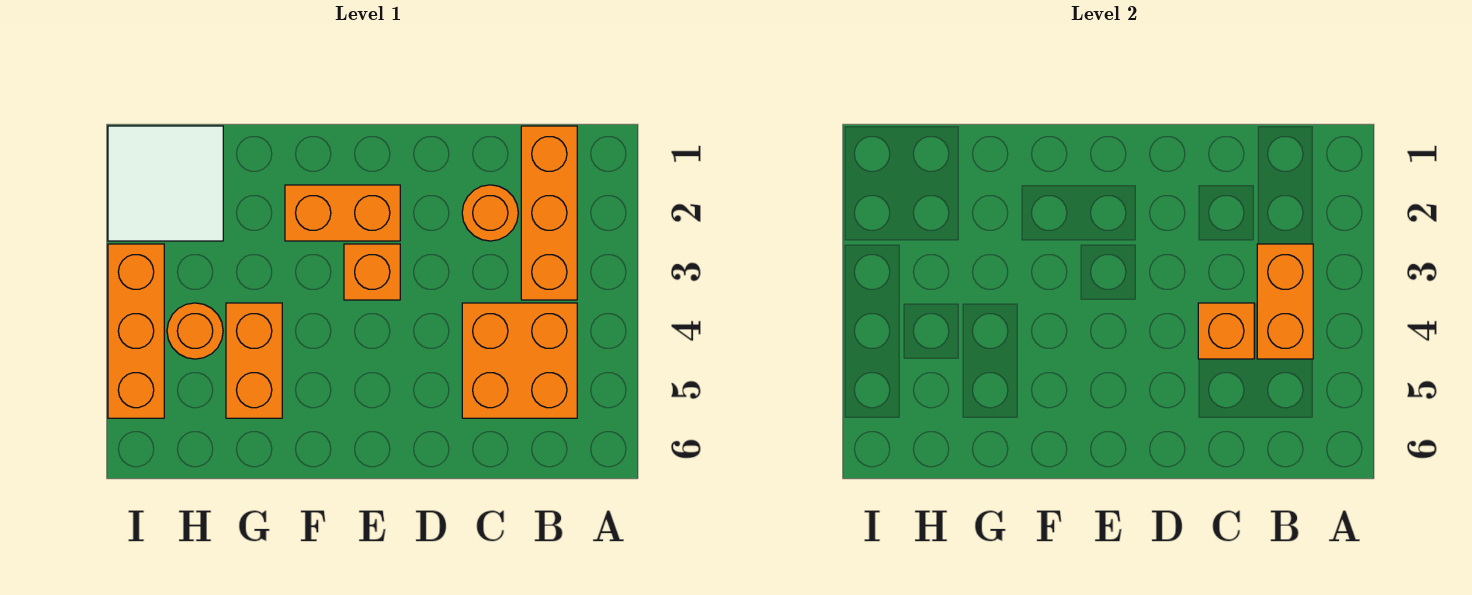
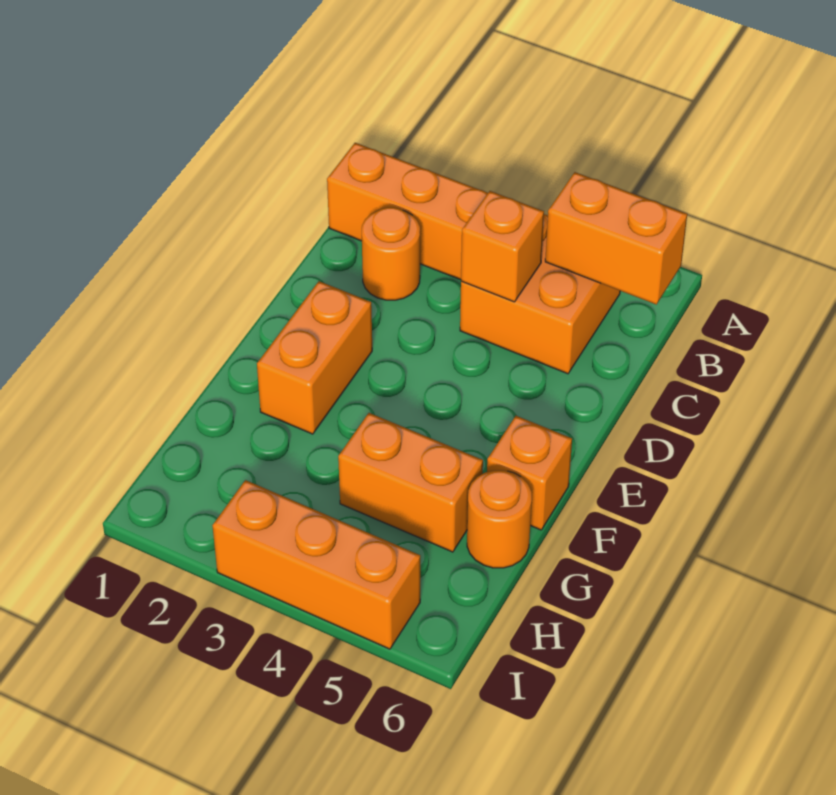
orange brick B3:B4 level 2 -> orange brick B5:B6 level 2
orange brick E3 level 1 -> orange brick F6 level 1
white tile H1:I2 level 1 -> none
orange round brick H4 level 1 -> orange round brick G6 level 1

